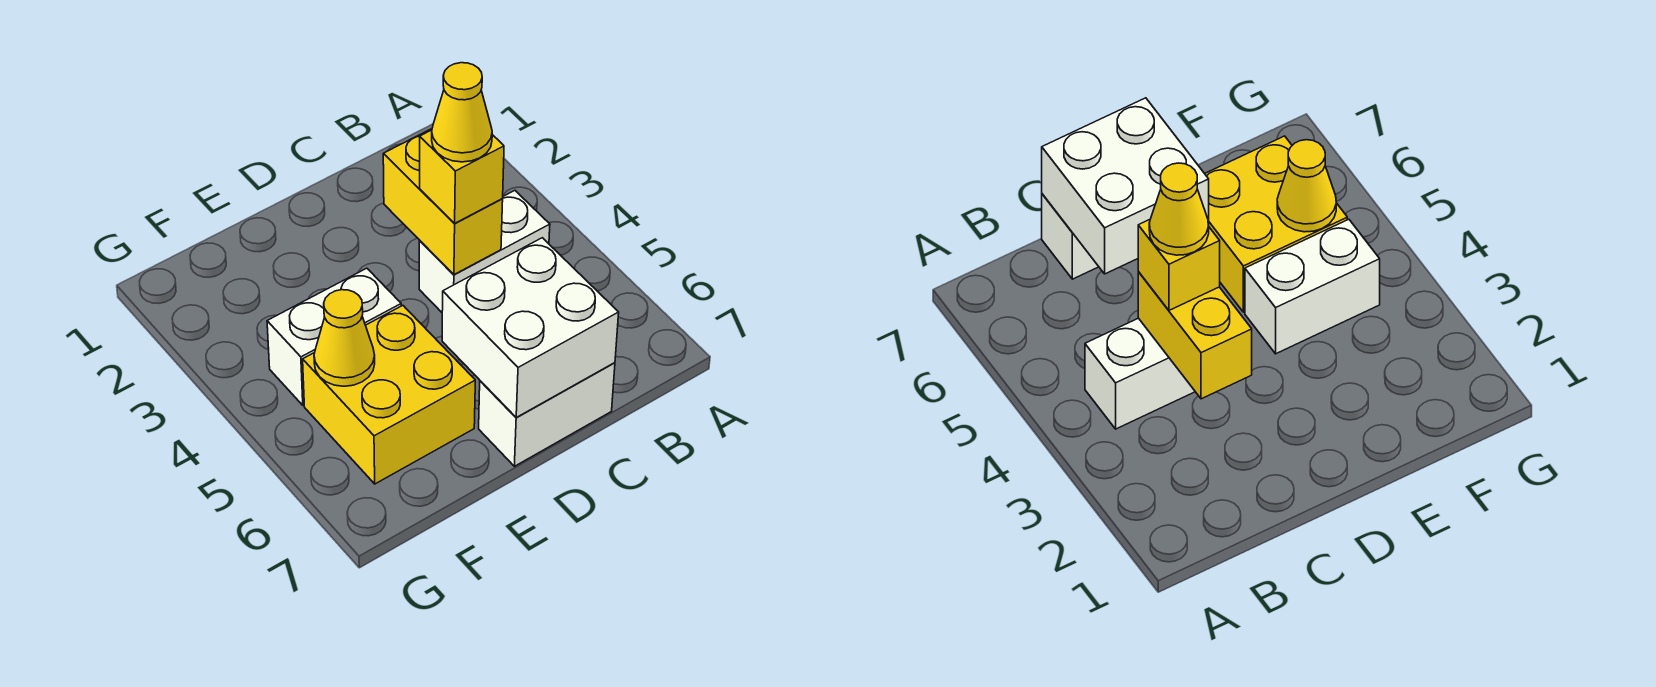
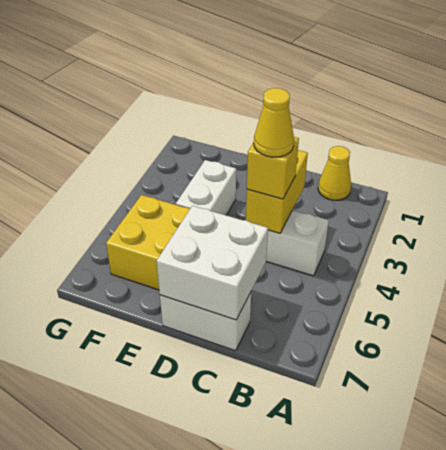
white brick E4:F4 level 1 -> white brick E3:E4 level 1
yellow cone F5 level 2 -> yellow cone B1 level 1

